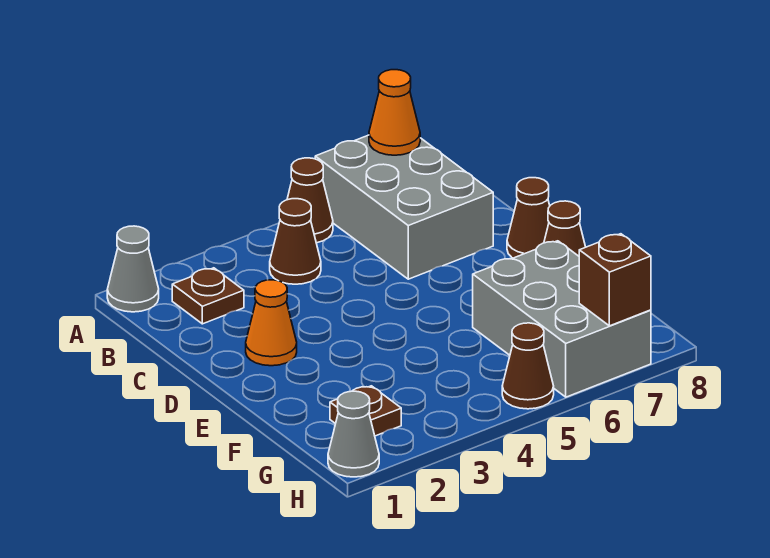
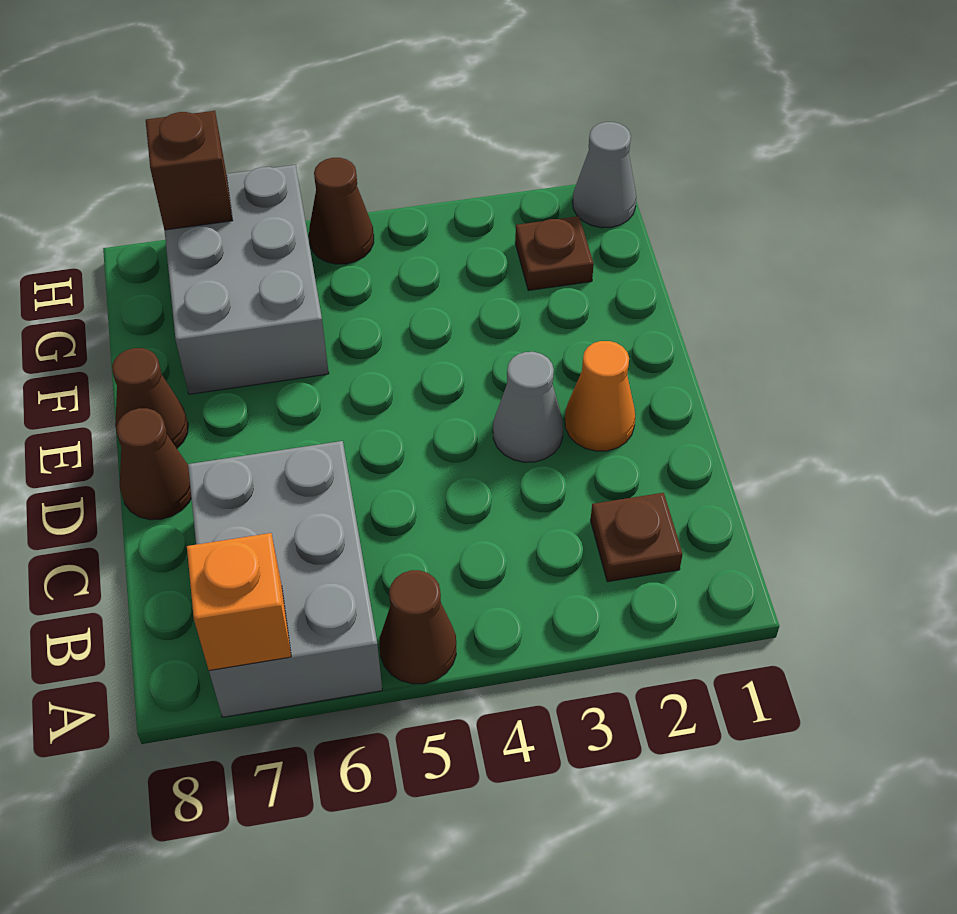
grey cone A1 level 1 -> grey cone D3 level 1
orange cone A7 level 2 -> orange brick A7 level 2
brown cone B4 level 1 -> none

